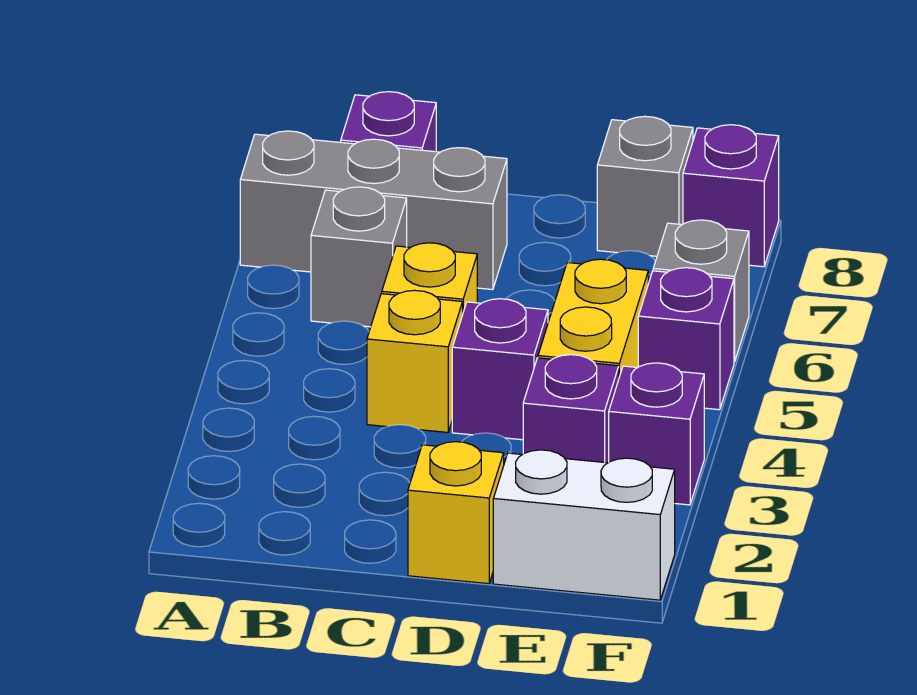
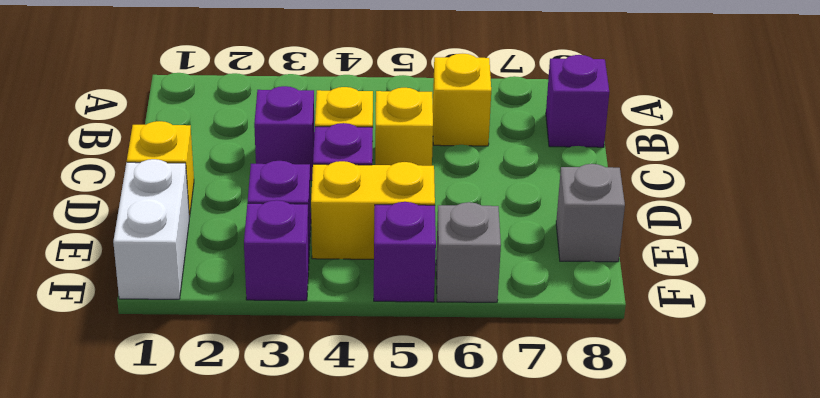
grey brick A7:C7 level 1 -> none
grey brick B6 level 1 -> yellow brick B6 level 1
purple brick F8 level 1 -> purple brick C3 level 1

